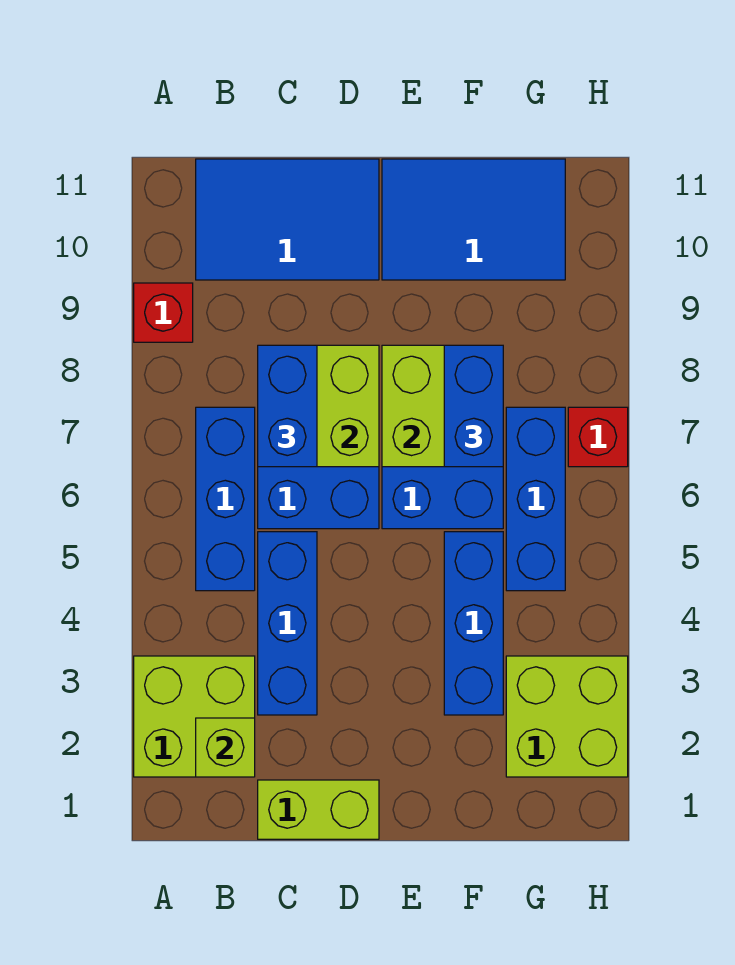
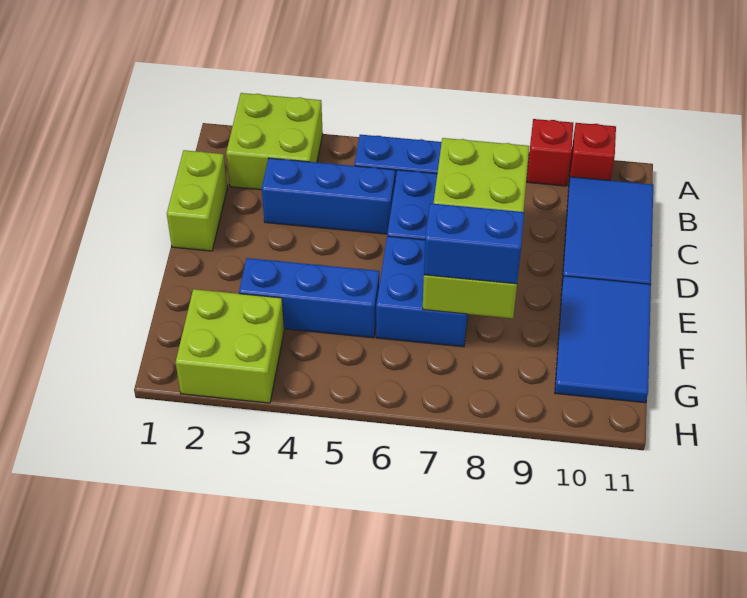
lime brick B2 level 2 -> none
blue brick C7:C8 level 3 -> none
blue brick G5:G7 level 1 -> none
red brick H7 level 1 -> red brick A10 level 1

